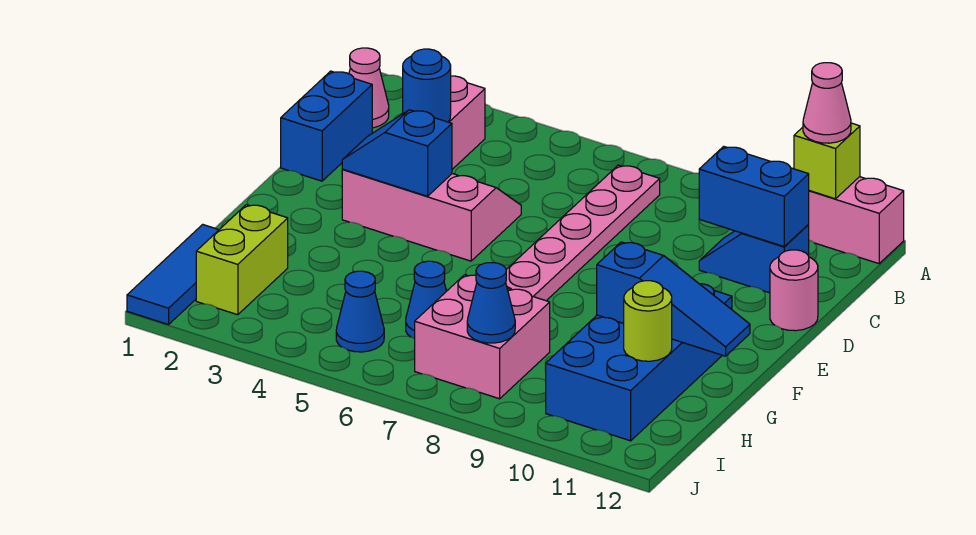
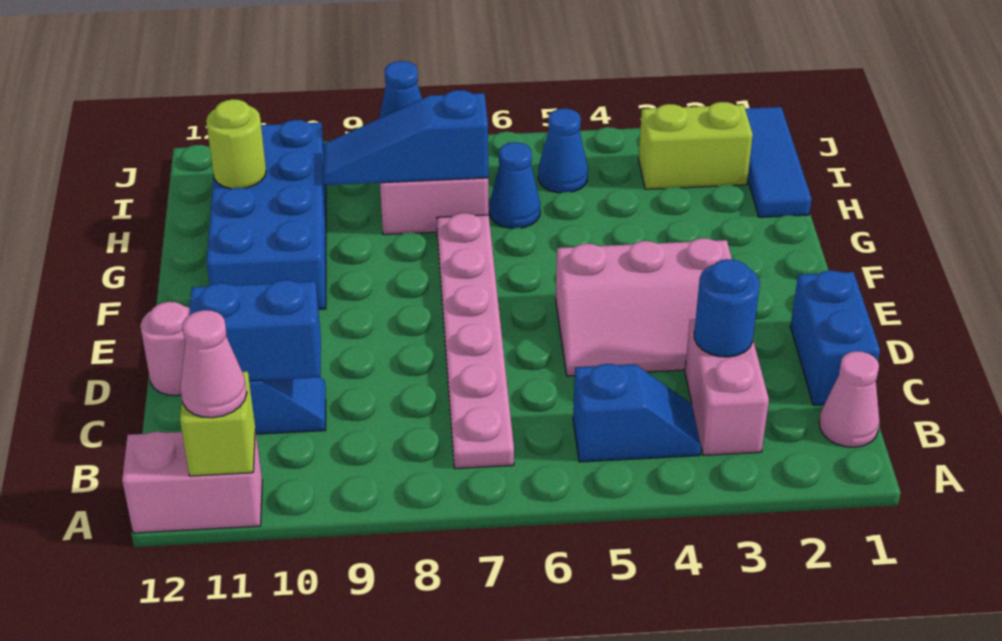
blue slope E3:E4 level 2 top 4 -> blue slope B4:B5 level 1 top 5
blue slope G10:G12 level 2 top 10 -> blue slope H7:H9 level 2 top 7
lime brick H2:I2 level 1 -> lime brick I2:I3 level 1

